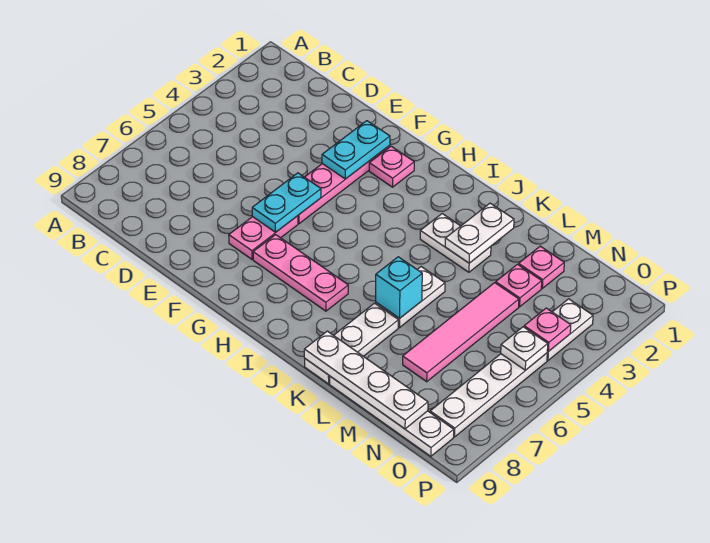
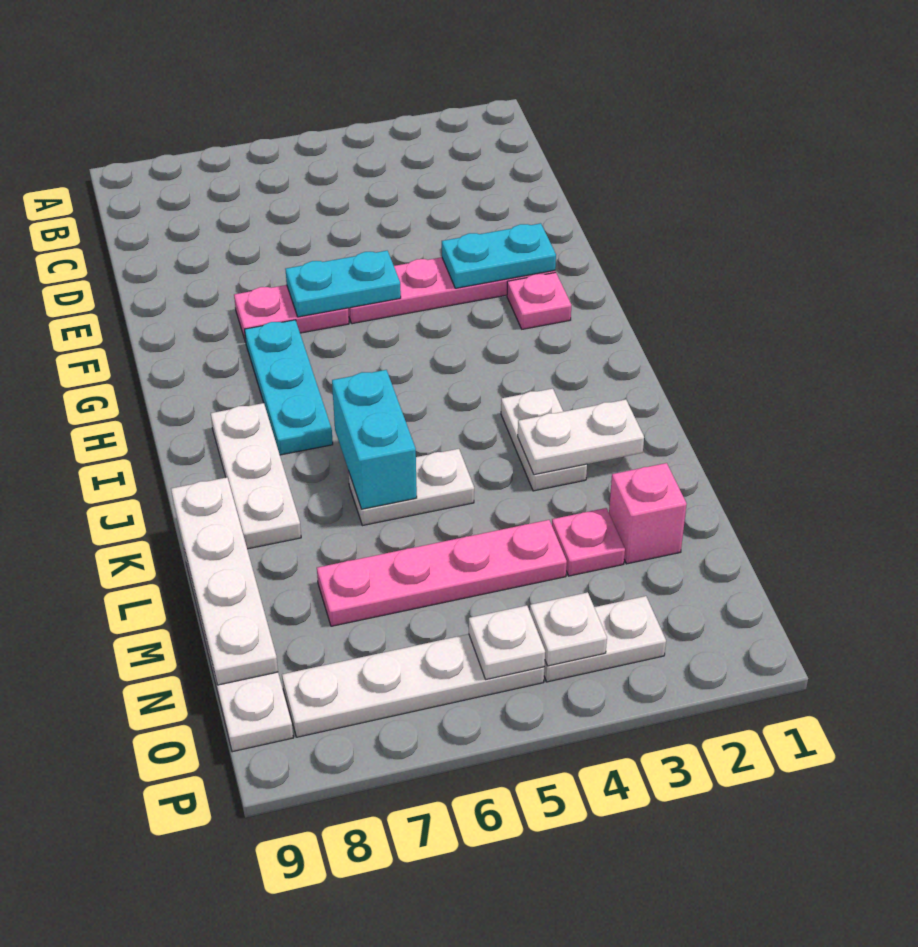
pink plate G7:I7 level 1 -> cyan plate G7:I7 level 1
cyan brick K6 level 2 -> cyan brick J6:K6 level 2
white plate K7:K9 level 1 -> white plate I8:K8 level 1
pink plate M2 level 1 -> pink brick M2 level 1
pink tile M4:M7 level 1 -> pink plate M4:M7 level 1
pink plate O4 level 2 -> white plate O4 level 2

